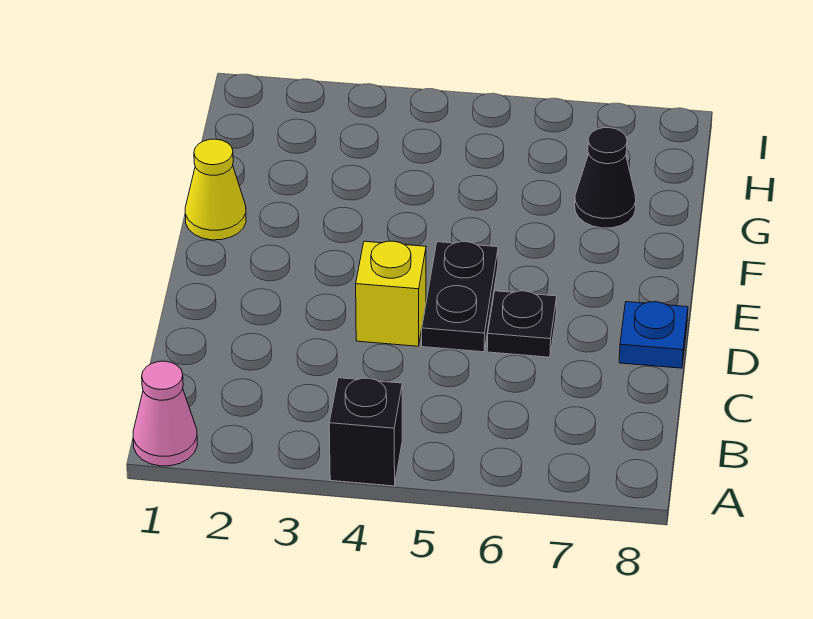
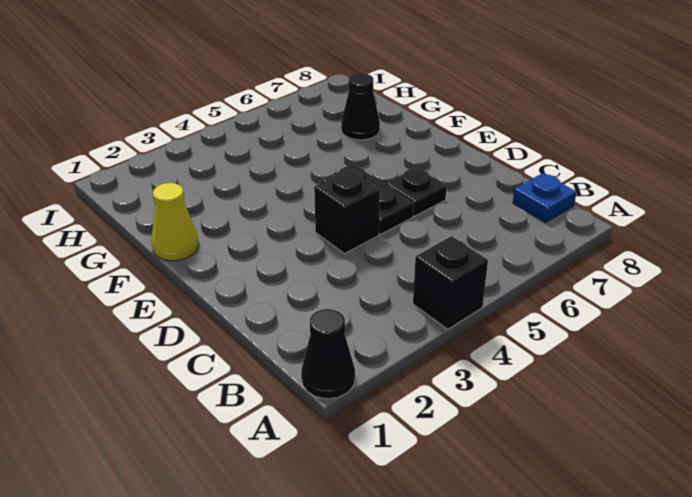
pink cone A1 level 1 -> black cone A1 level 1
yellow brick D4 level 1 -> black brick D4 level 1
blue plate D8 level 1 -> blue plate B8 level 1

